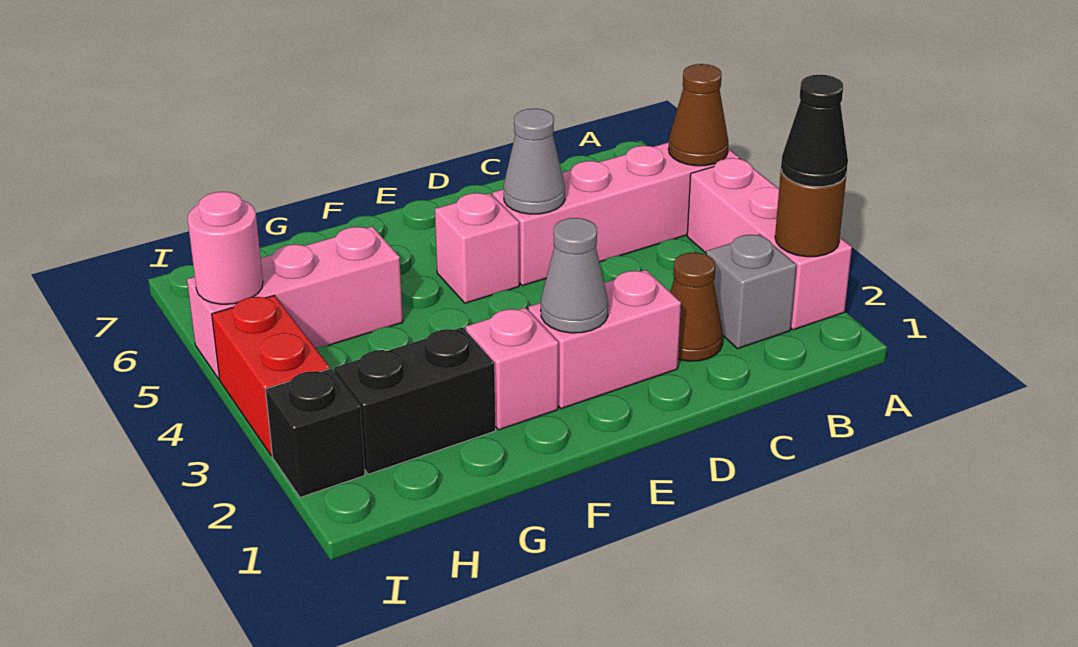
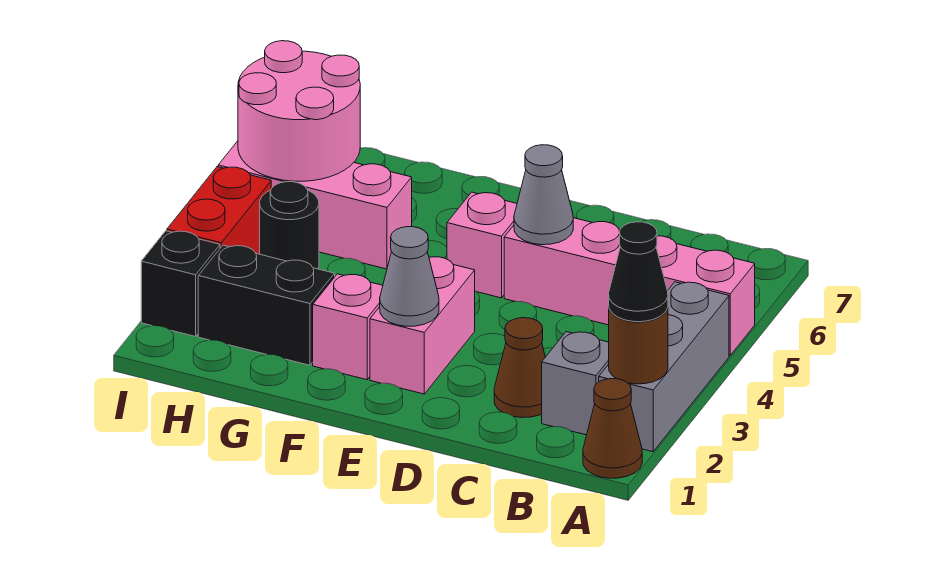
pink brick A2:A4 level 1 -> grey brick A2:A4 level 1
brown cone A5 level 2 -> brown cone A1 level 1
pink brick D2:E2 level 1 -> pink brick E2:E3 level 1
none -> black round brick H4 level 1
pink round brick I5 level 2 -> pink round brick H5:I6 level 2

